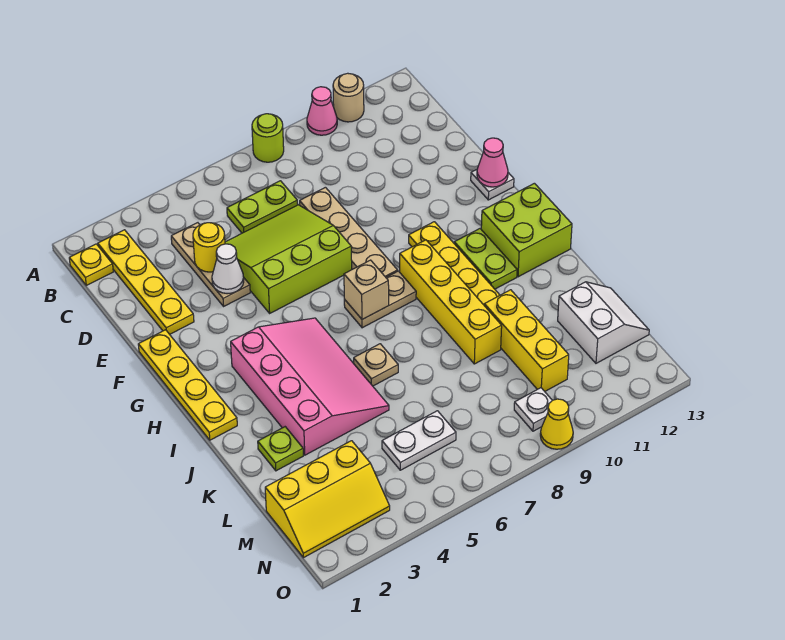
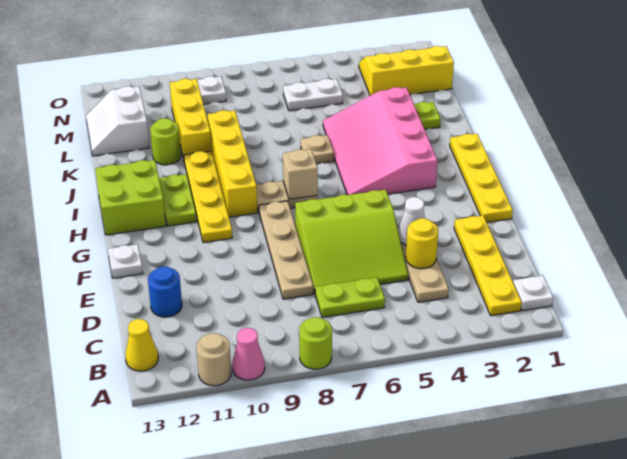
yellow plate B1 level 1 -> white plate B1 level 1
none -> blue round brick D12 level 1
pink cone F13 level 2 -> none
none -> lime round brick K11 level 1
yellow cone O9 level 1 -> yellow cone B13 level 1

